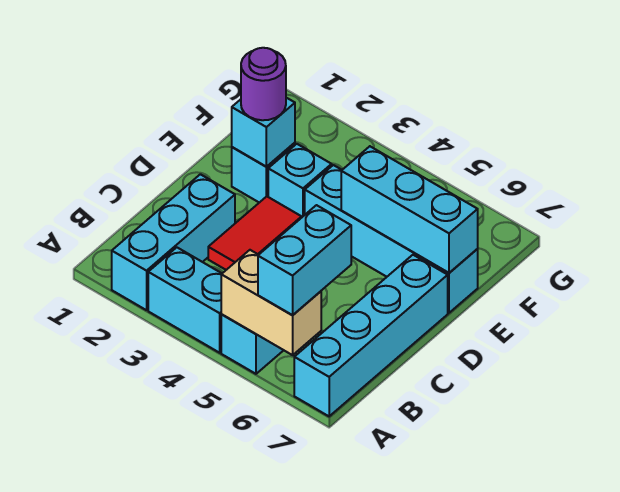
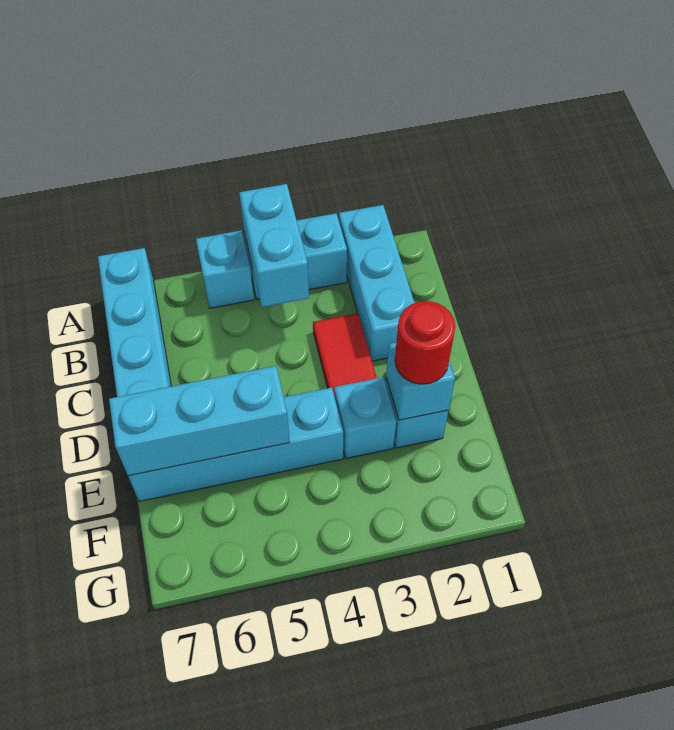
tan brick A5:A6 level 2 -> none
cyan brick A6:B6 level 3 -> cyan brick A4:B4 level 2
purple round brick E2 level 3 -> red round brick E2 level 3

